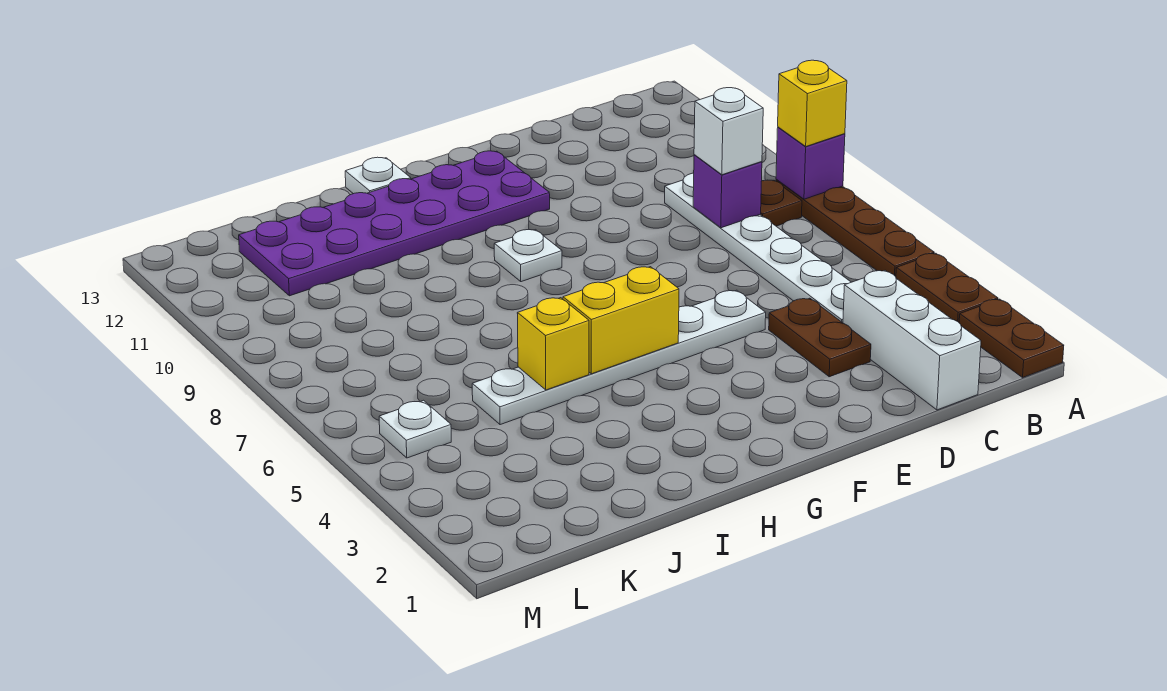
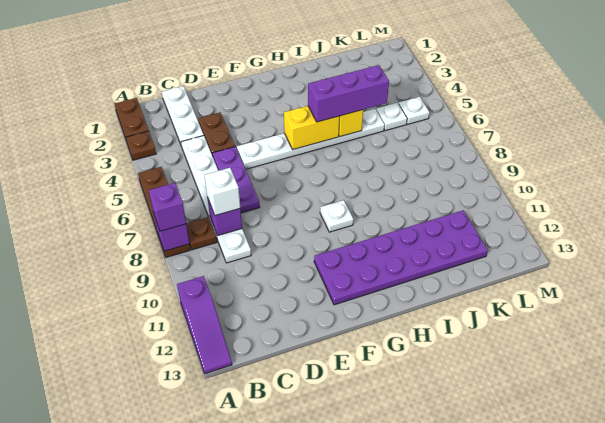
brown plate A3:A4 level 1 -> brown plate A3 level 1
yellow brick A8 level 3 -> purple brick A8 level 3
none -> purple slope A11:A13 level 1 top 11
white brick C1:C3 level 1 -> white plate C1:C3 level 1
none -> purple plate D5:D7 level 1
none -> purple brick H5:J5 level 3
white plate H13 level 1 -> white plate K5 level 1

